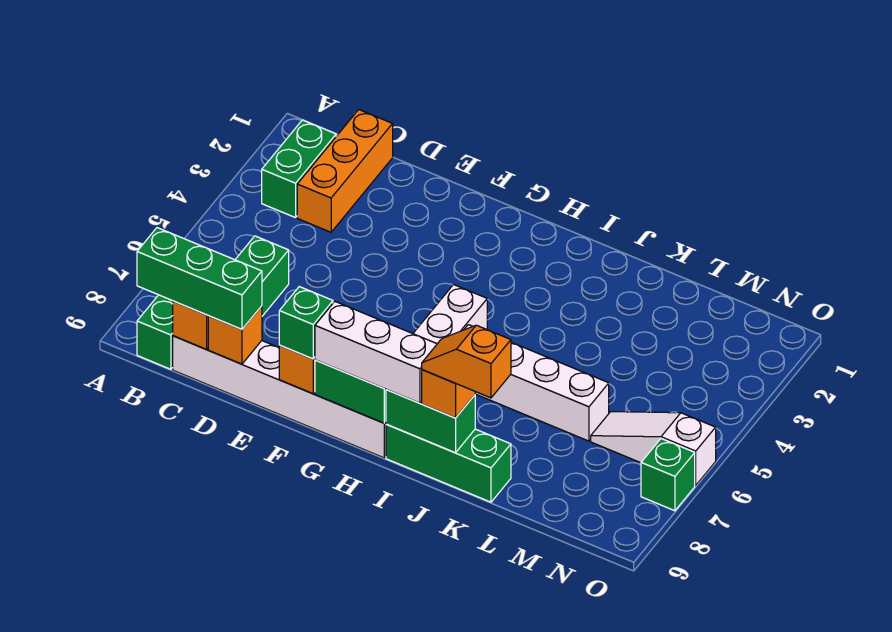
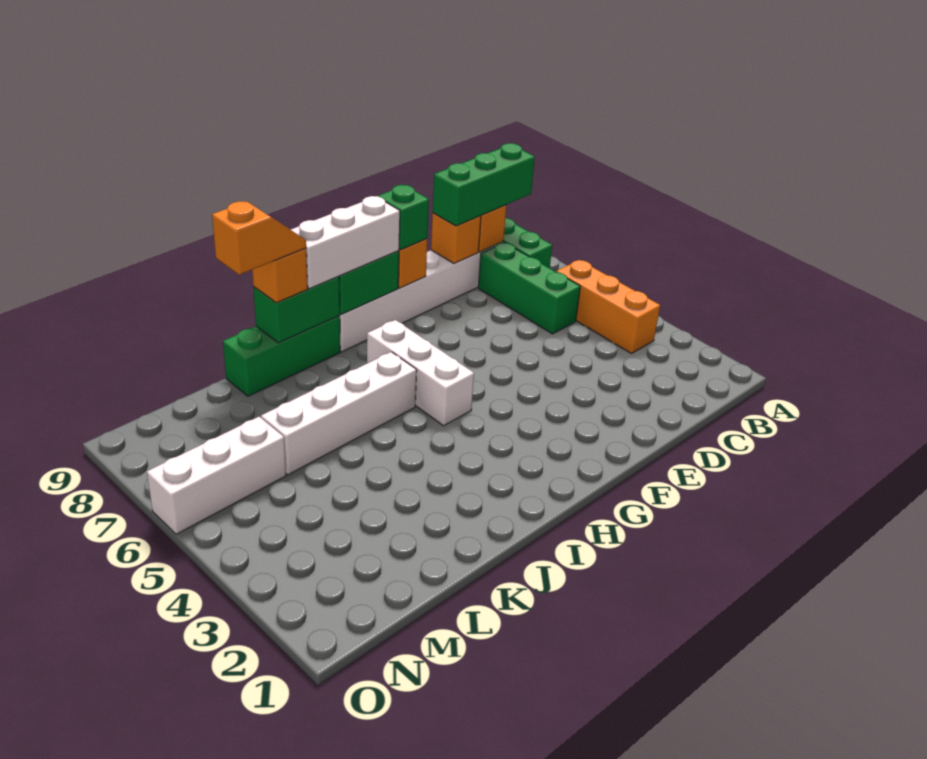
green brick B2:B3 level 1 -> none
orange brick C1:C3 level 1 -> orange brick B4:B6 level 1
white slope M6:O6 level 1 top O -> white brick M6:O6 level 1
green brick O7 level 1 -> none

